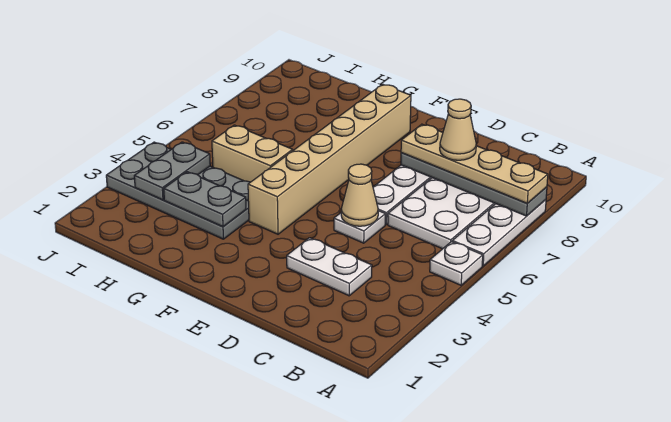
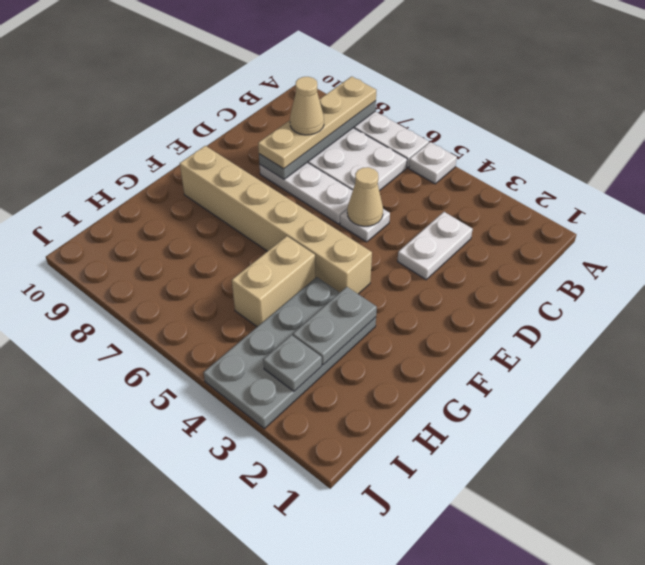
grey plate I3:I4 level 2 -> grey plate I3 level 2

